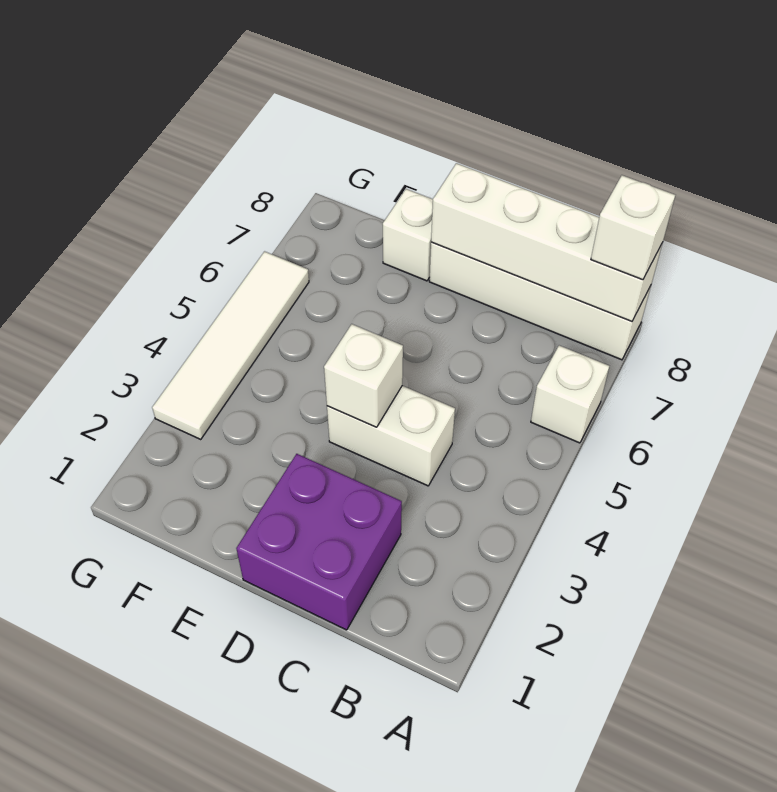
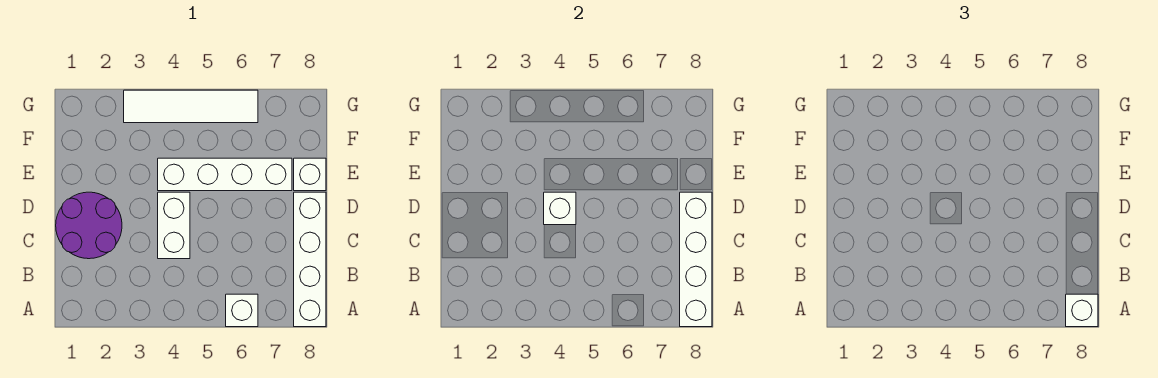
purple brick C1:D2 level 1 -> purple round brick C1:D2 level 1
none -> white brick E4:E7 level 1

